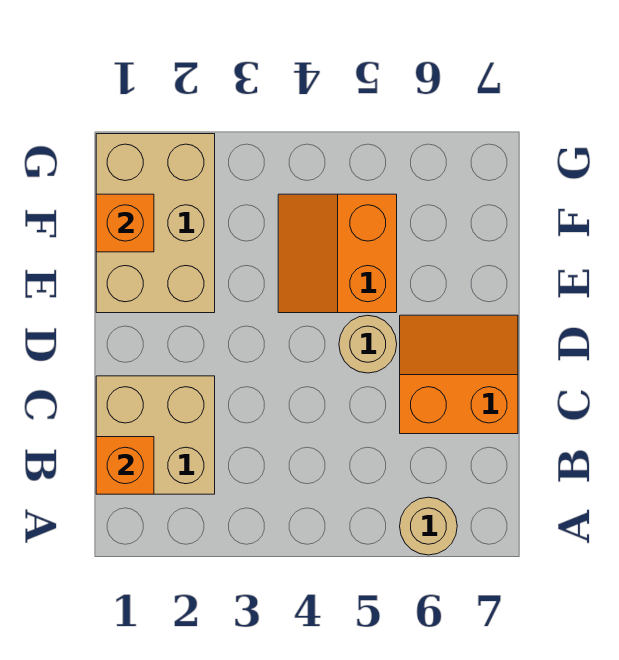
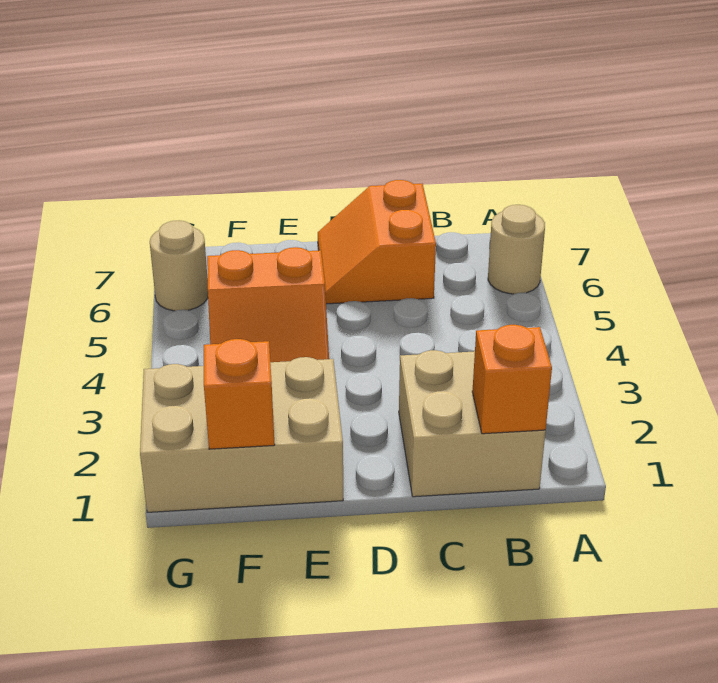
tan round brick D5 level 1 -> tan round brick G6 level 1

